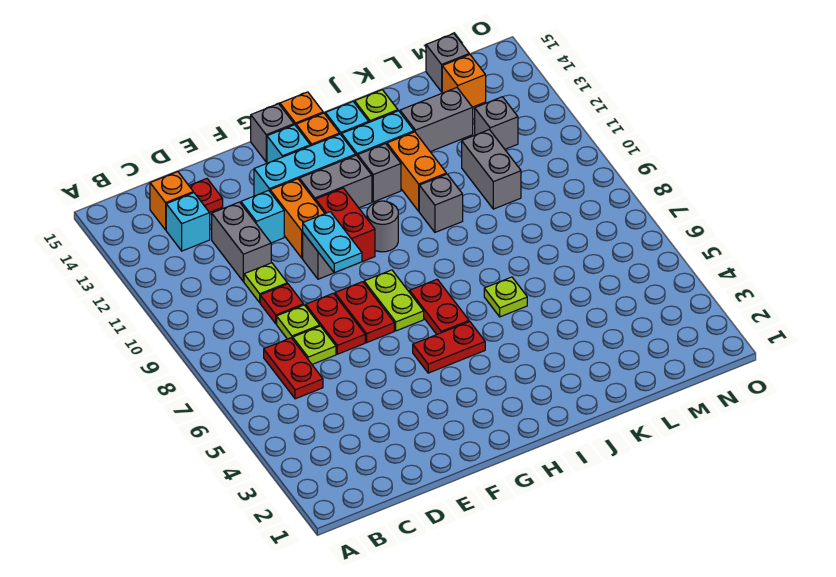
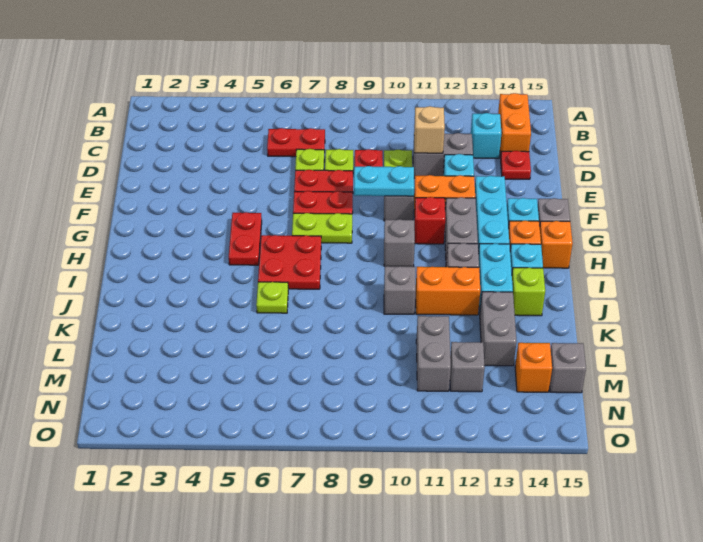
orange brick C14 level 1 -> orange brick B14:C14 level 1
none -> tan brick D11 level 2
red brick G10:G11 level 1 -> red brick G11 level 1
red plate H6:H7 level 1 -> red plate H6:I7 level 1
grey round brick H10 level 1 -> grey brick H10 level 1
grey brick L10:L11 level 1 -> grey brick L11:M11 level 1

